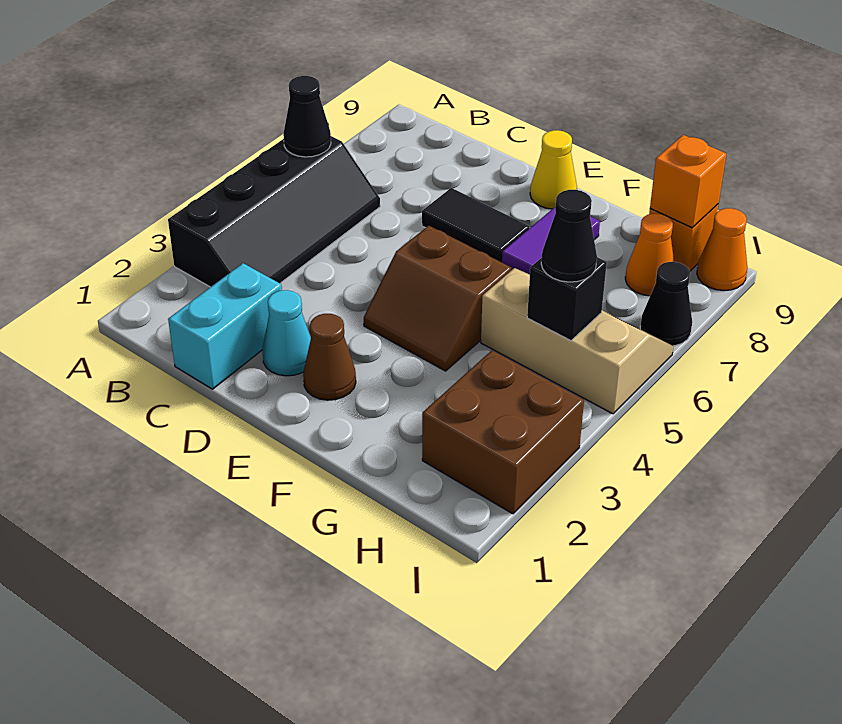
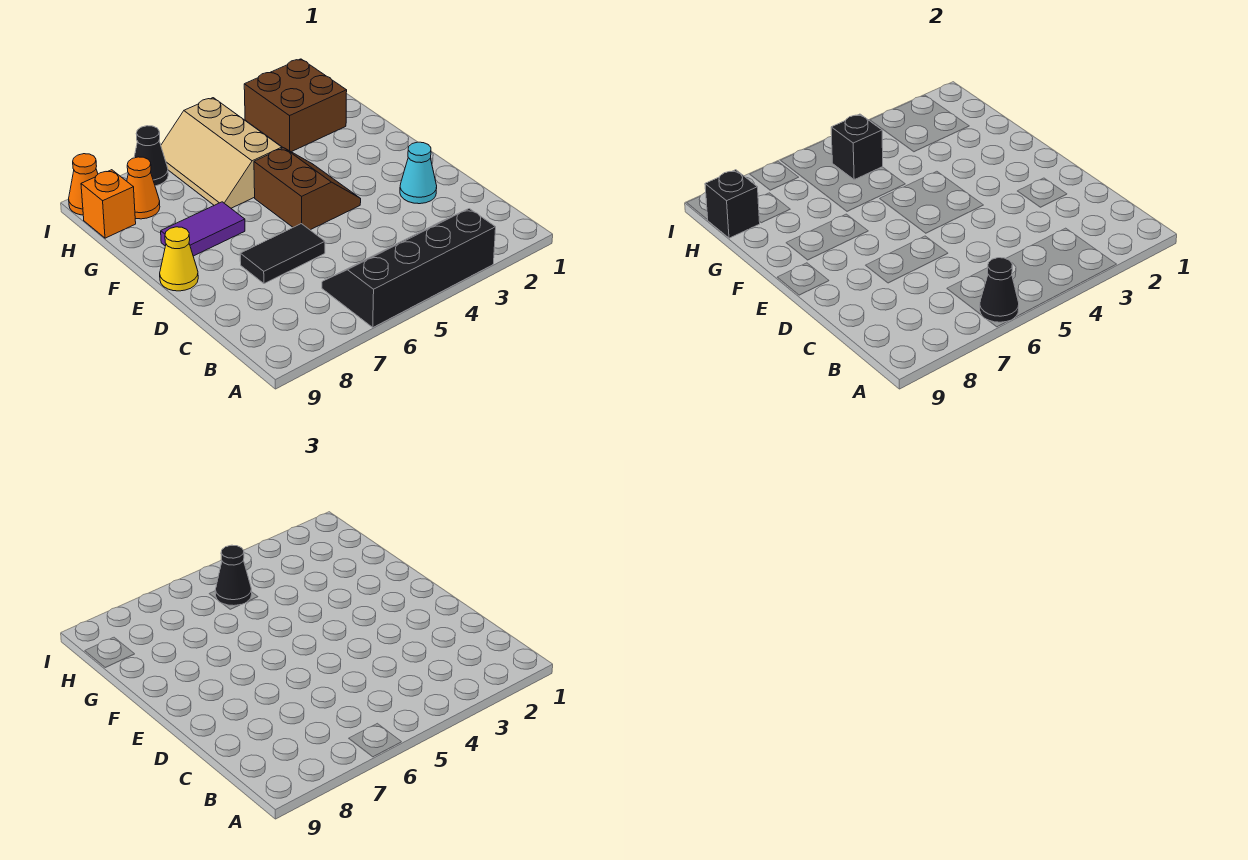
cyan brick C1:C2 level 1 -> none
black tile D7:E7 level 1 -> black tile D6:D7 level 1
brown cone E2 level 1 -> none
orange brick H9 level 2 -> black brick H9 level 2

